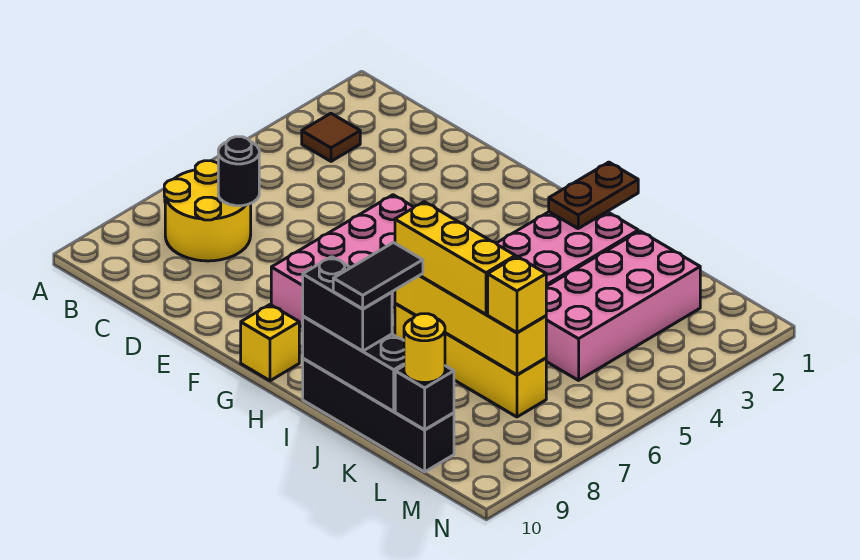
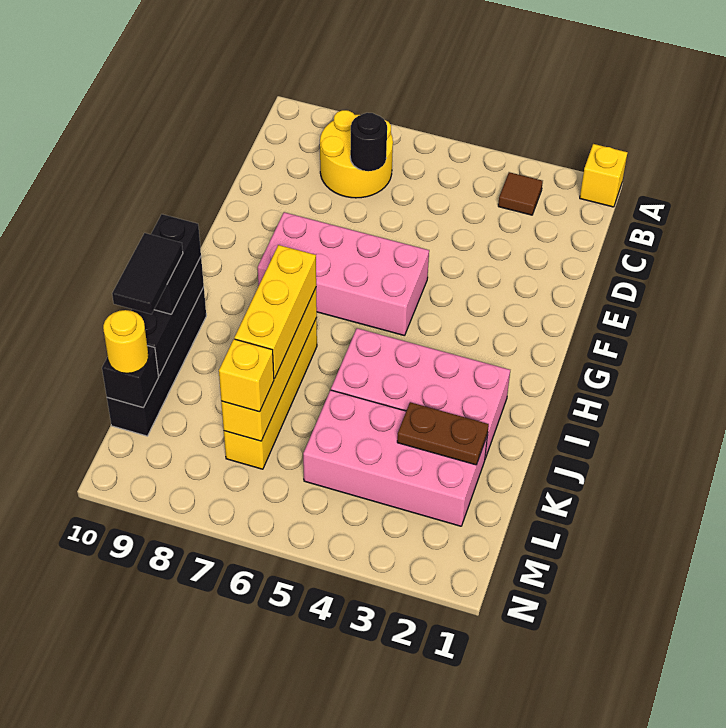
yellow brick G10 level 1 -> yellow brick A1 level 1
brown plate I1:I2 level 2 -> brown plate K2:K3 level 2
black tile J9:J10 level 4 -> black tile J10:K10 level 4

